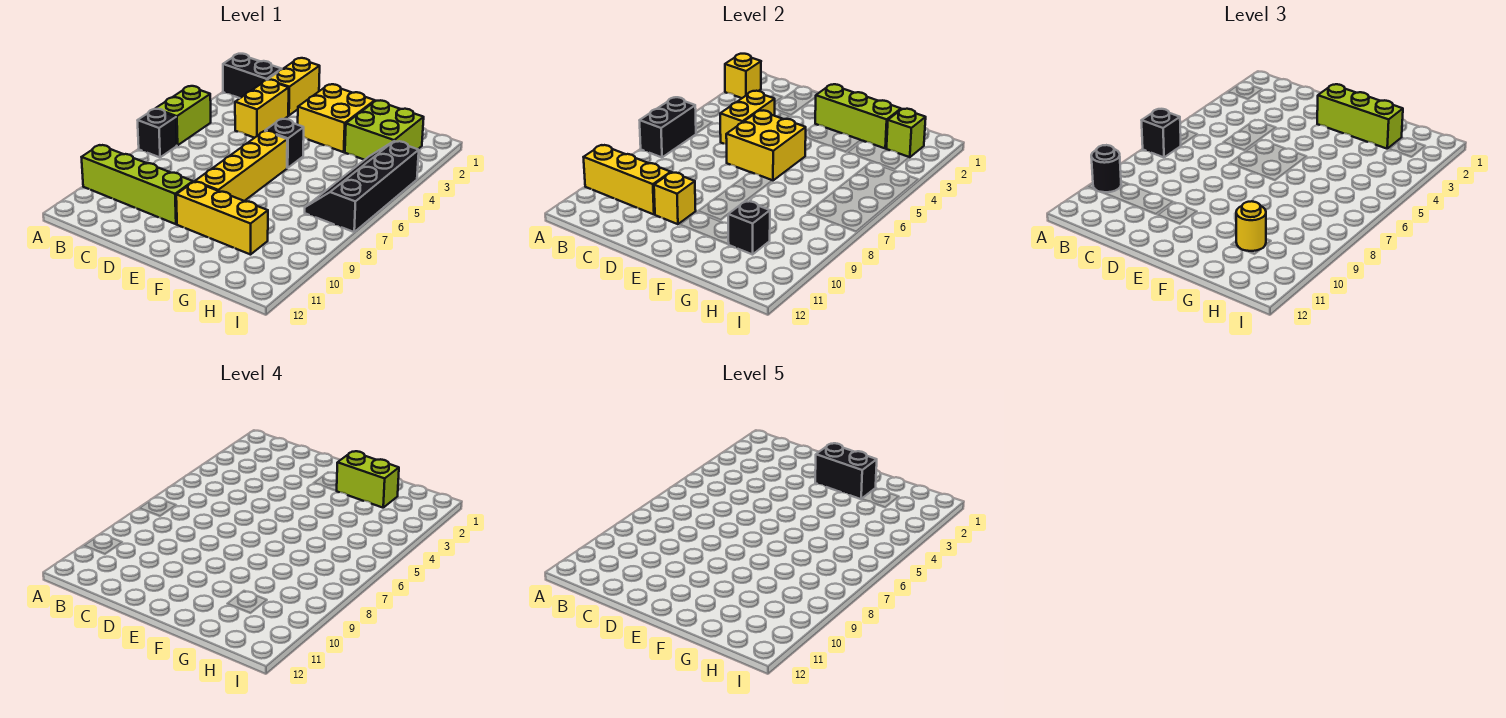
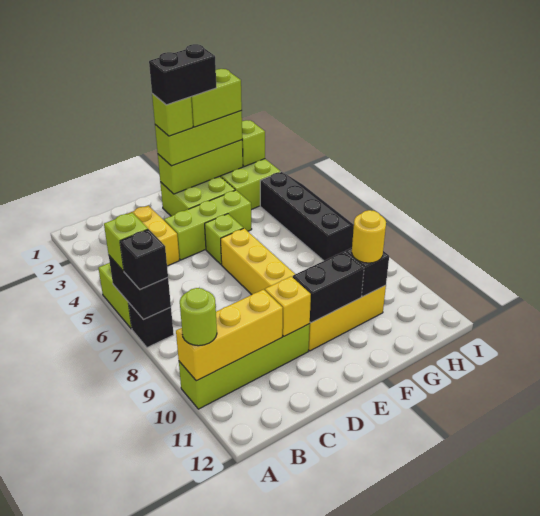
black brick A2:B2 level 1 -> black brick E10:F10 level 2
yellow brick A2 level 2 -> none
none -> lime brick A6 level 3
black round brick A10 level 3 -> lime round brick A10 level 3
yellow brick C1:C2 level 1 -> none
yellow brick C4:C5 level 2 -> none
none -> lime brick D4:F4 level 1
yellow brick D5:E6 level 2 -> none
yellow brick E2:F3 level 1 -> lime brick E2:F3 level 1
none -> lime brick E2 level 4
black brick E5 level 1 -> lime brick E5 level 1
black slope H4:I7 level 1 top I -> black slope H4:I7 level 1 top H

